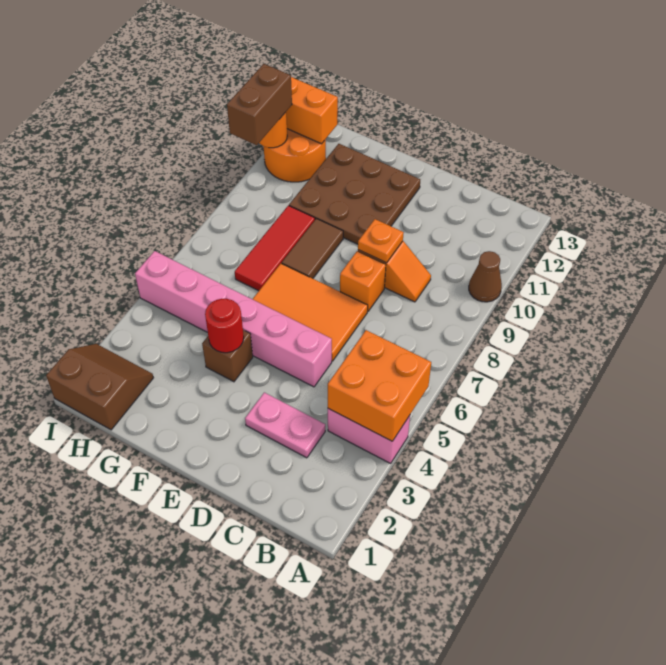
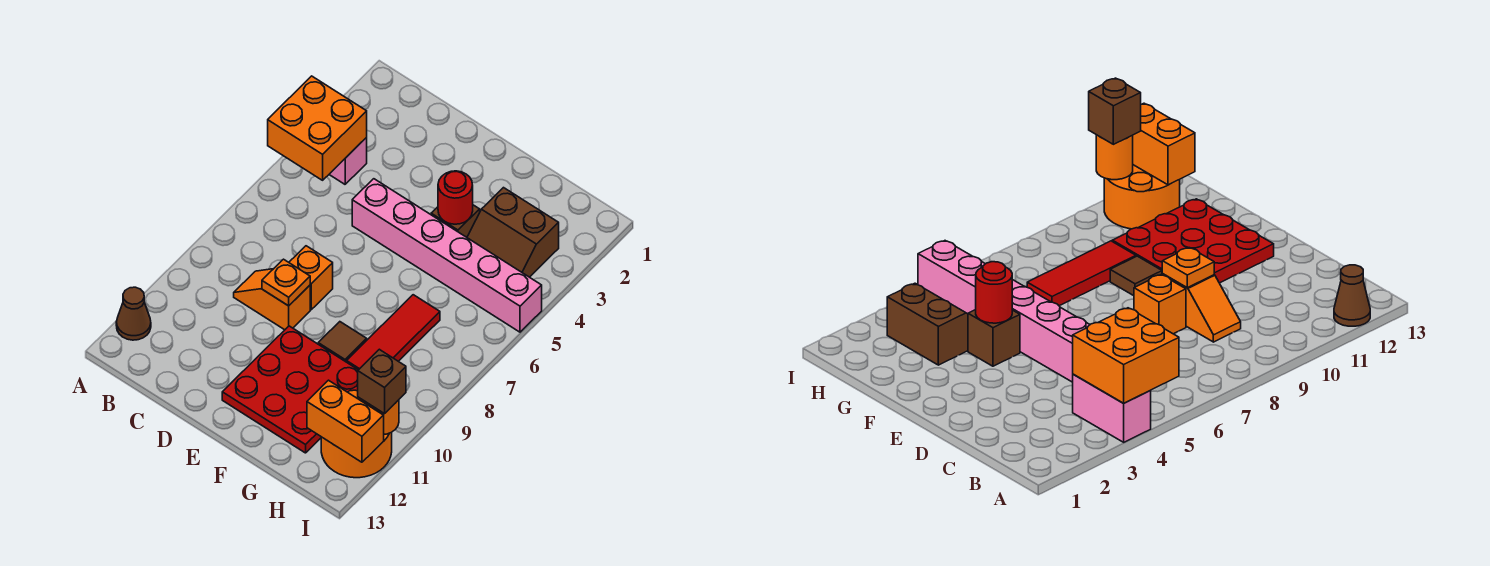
brown cone A10 level 1 -> brown cone A12 level 1
pink plate C3:D3 level 1 -> none
orange tile D6:F7 level 1 -> none
brown plate E10:G12 level 1 -> red plate E10:G12 level 1
brown tile F8:F9 level 1 -> brown tile F9 level 1
brown slope H1:I2 level 1 top 1 -> brown slope G3:H4 level 1 top 3
brown brick I10:I11 level 3 -> brown brick I11 level 3

